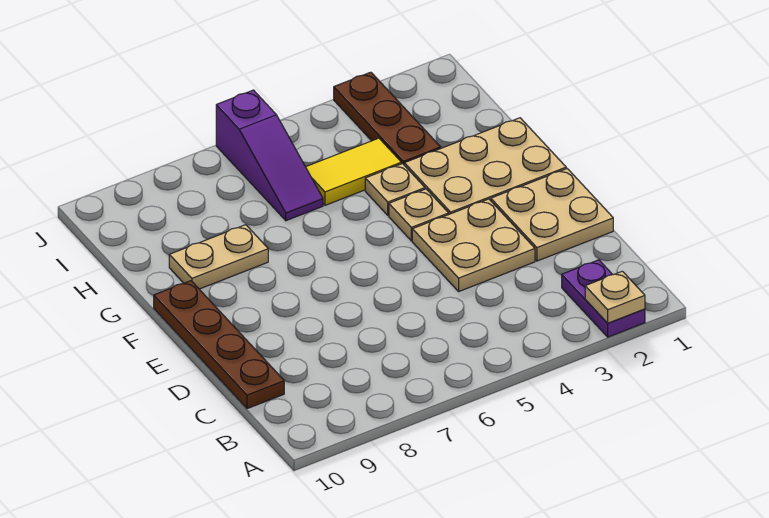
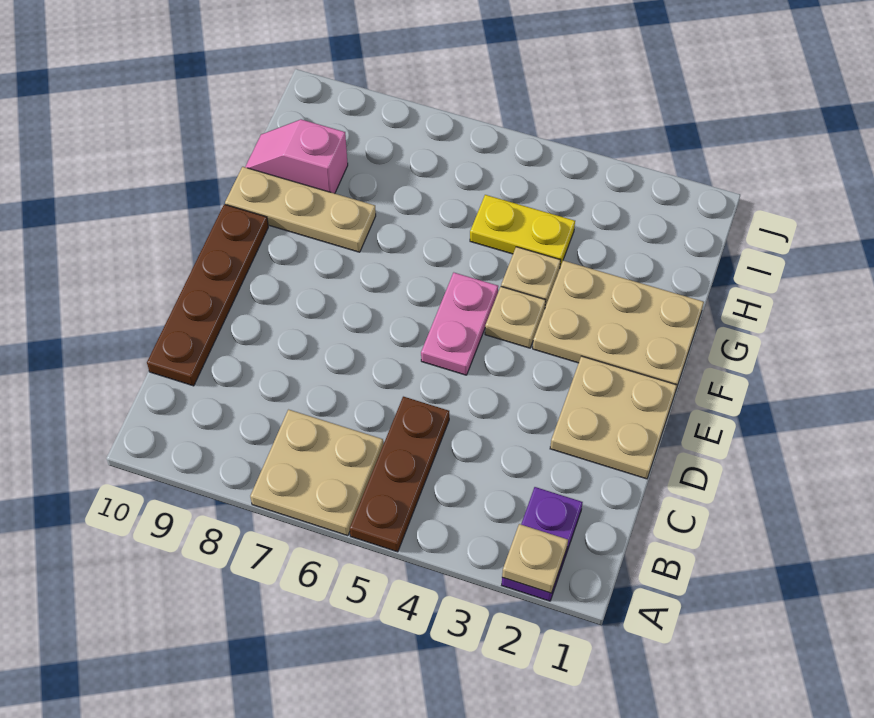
tan plate D3:E4 level 1 -> tan plate A6:B7 level 1
none -> pink plate E5:F5 level 1
tan plate G8:G9 level 1 -> tan plate G8:G10 level 1
brown plate H3:J3 level 1 -> brown plate A5:C5 level 1
yellow tile H4:H5 level 1 -> yellow plate H4:H5 level 1
purple slope H6:J6 level 1 top J -> none
none -> pink slope H9:H10 level 1 top 9

